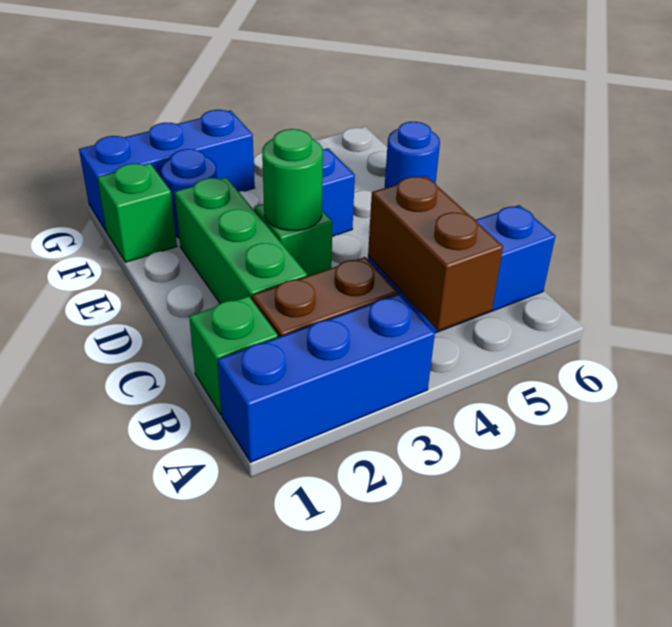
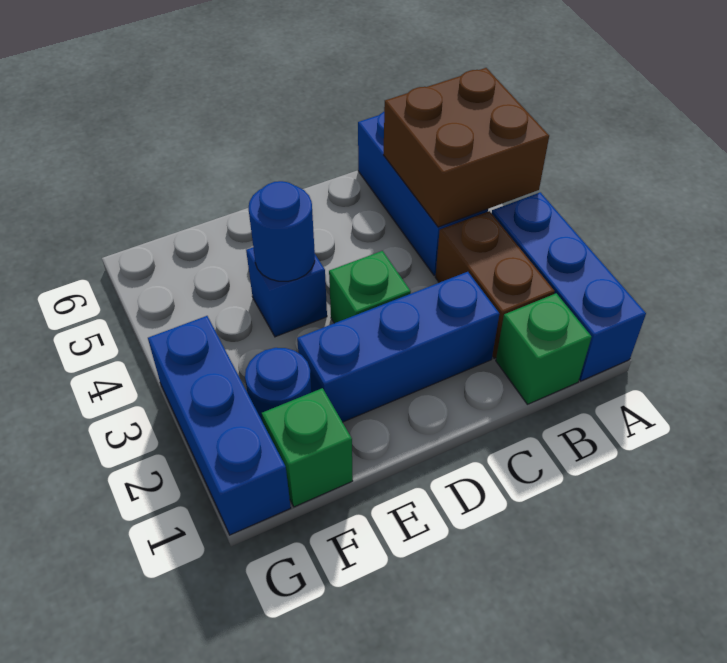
brown brick A4:B4 level 2 -> brown brick A4:B5 level 2
green brick C2:E2 level 1 -> blue brick C2:E2 level 1
green round brick D3 level 2 -> none
blue round brick E6 level 1 -> blue round brick E4 level 2

